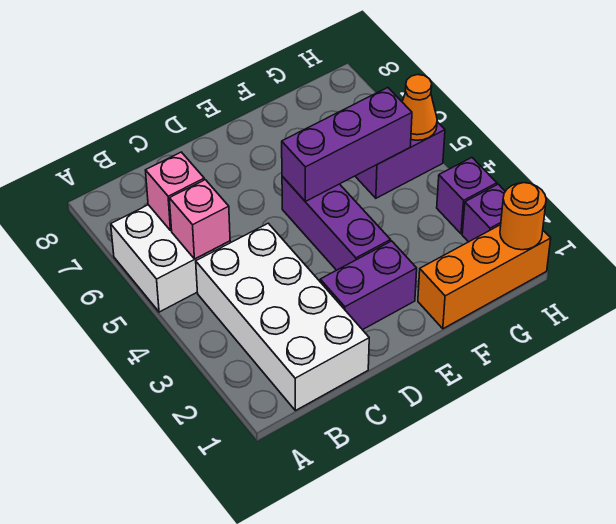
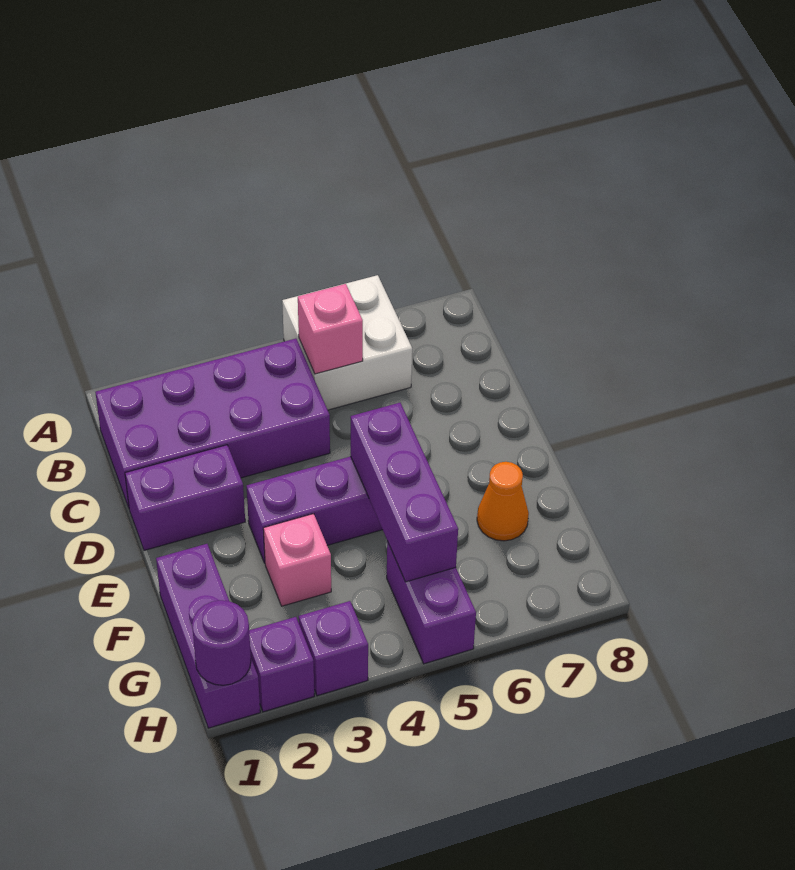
white brick B1:C4 level 1 -> purple brick B1:C4 level 1
pink brick B6 level 2 -> pink brick F3 level 1
purple brick D2:E2 level 1 -> purple brick D1:D2 level 1
orange brick F1:H1 level 1 -> purple brick F1:H1 level 1
orange round brick H1 level 2 -> purple round brick H1 level 2
orange cone H5 level 2 -> orange cone F7 level 1

